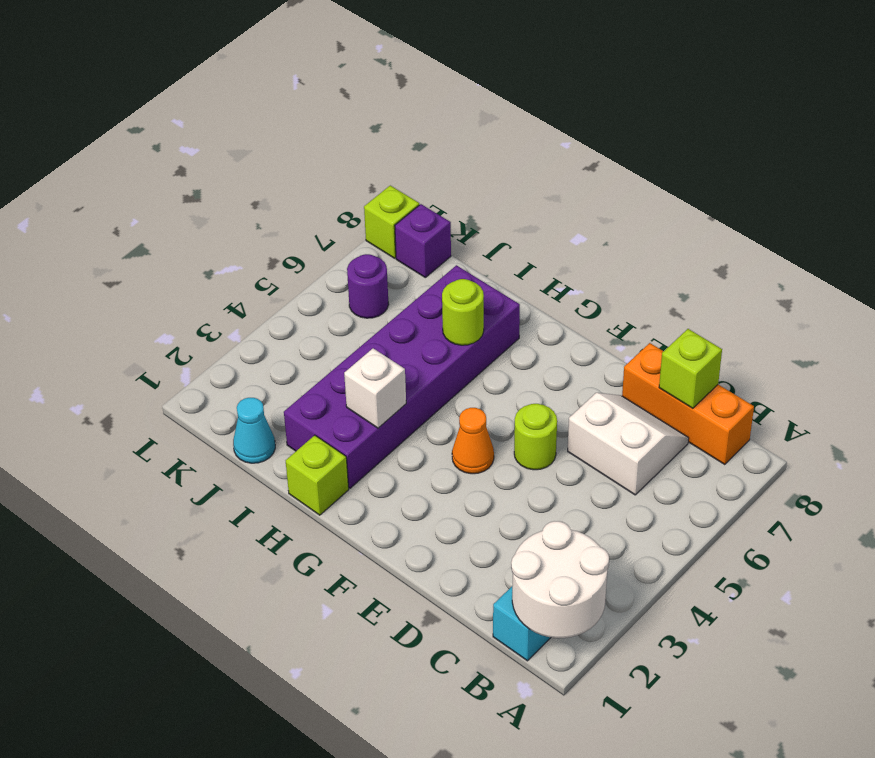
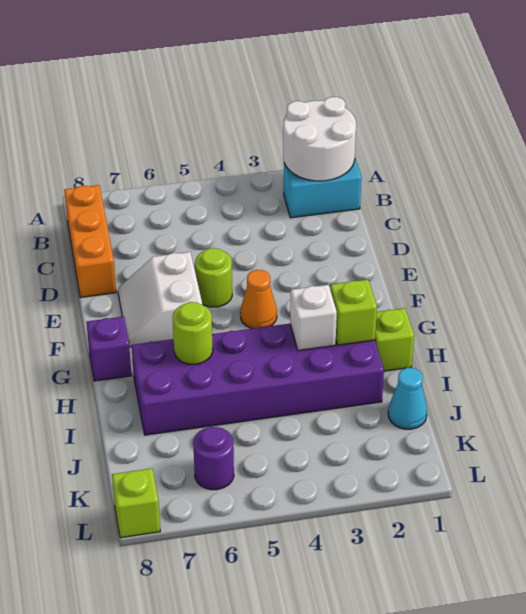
white slope C6:D7 level 1 top 6 -> white slope E6:F7 level 1 top 6
lime brick C8 level 2 -> lime brick H2 level 2
purple brick K8 level 1 -> purple brick G8 level 1

